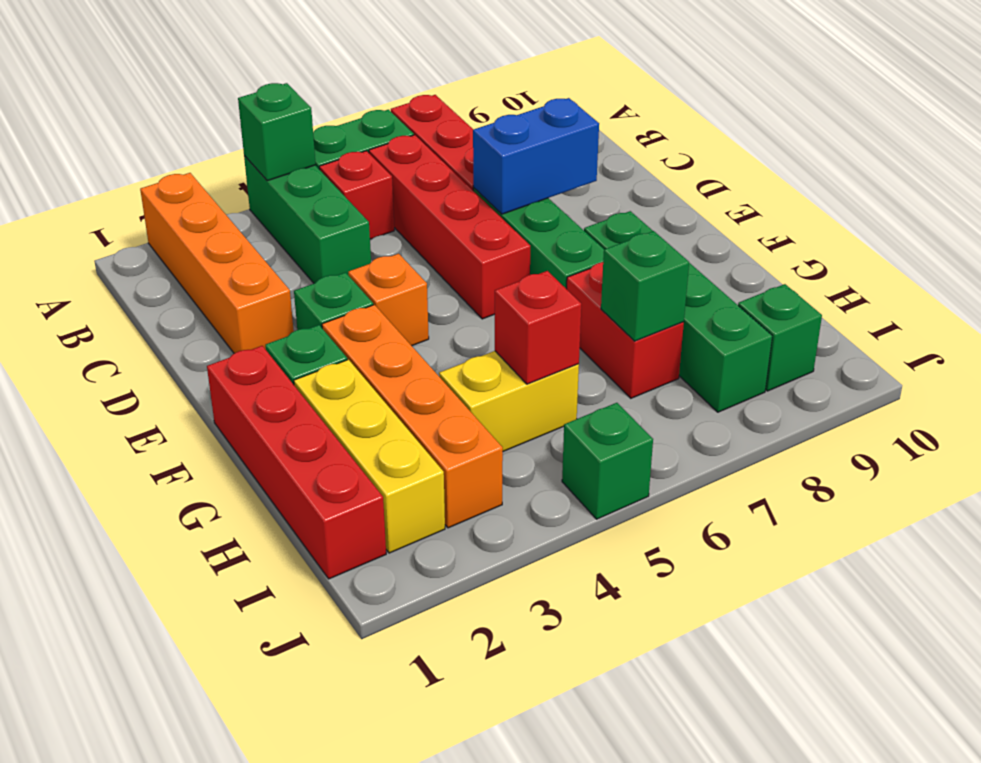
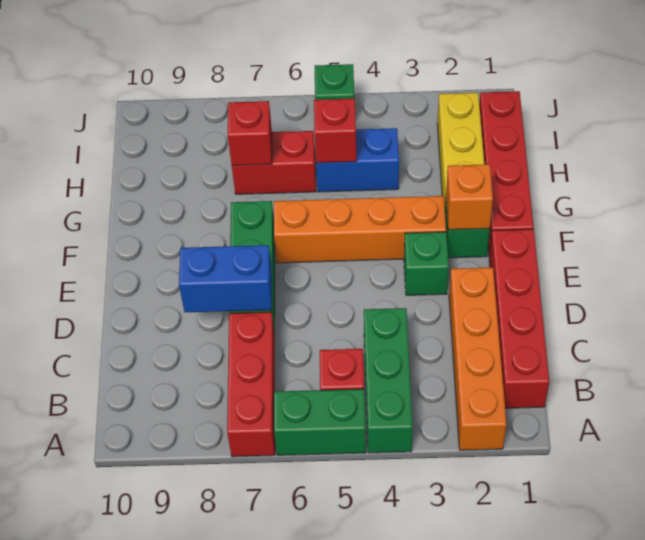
green brick A4 level 2 -> none
red brick B6:E6 level 1 -> red brick B1:E1 level 1
orange brick E4 level 1 -> orange brick F2 level 2
orange brick F3:I3 level 1 -> orange brick F3:F6 level 1
green brick F8:I8 level 1 -> none
red brick G7:H7 level 1 -> red brick H6:H7 level 1
yellow brick H4:H5 level 1 -> blue brick H4:H5 level 1
green brick H7 level 2 -> red brick H7 level 2
green brick I9 level 1 -> none

